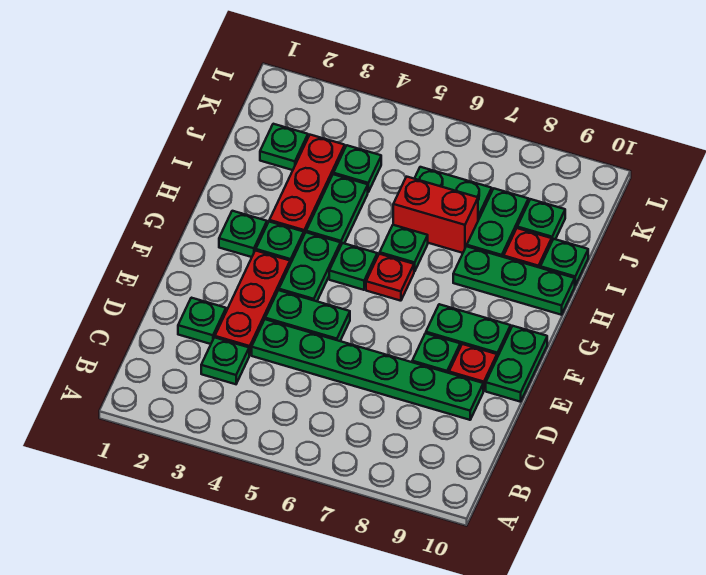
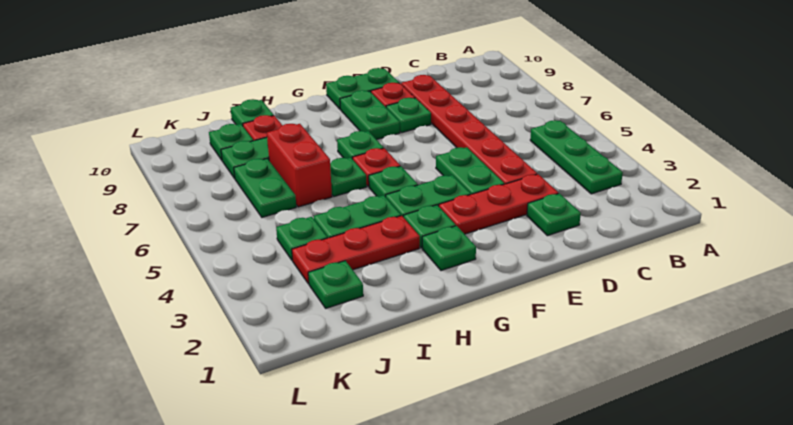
green plate C3 level 1 -> green plate G7 level 1
green plate D4:D9 level 1 -> red plate D4:D9 level 1
green plate H8:H10 level 1 -> green plate B3:B5 level 1

